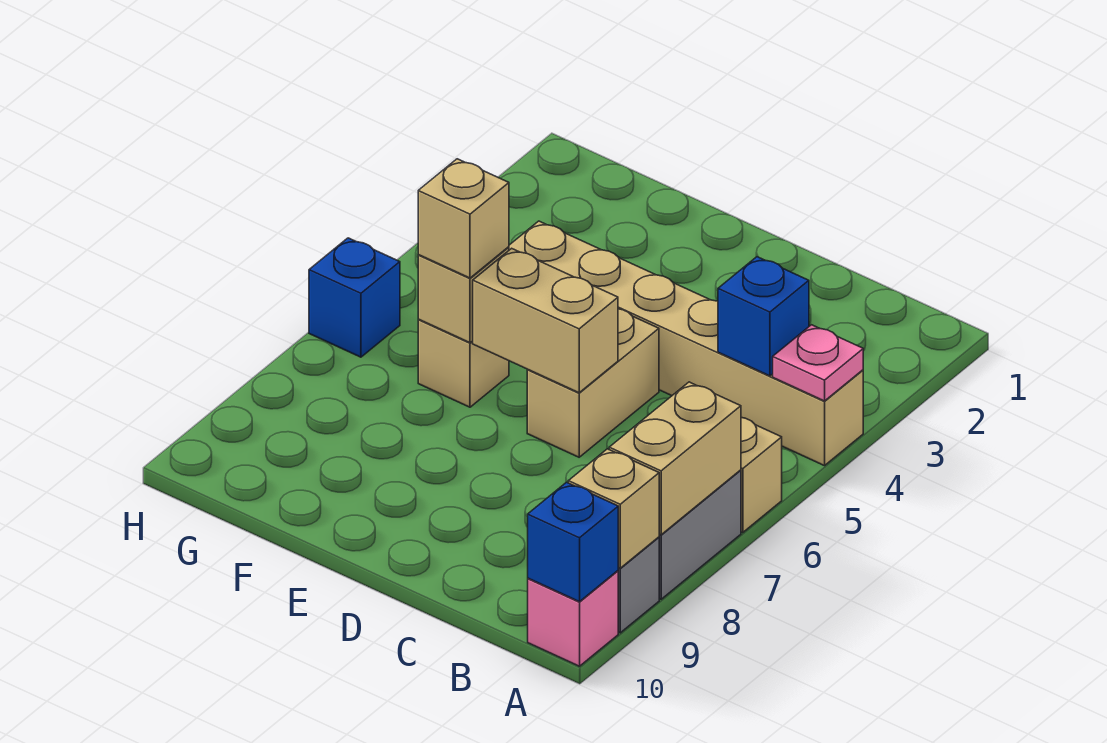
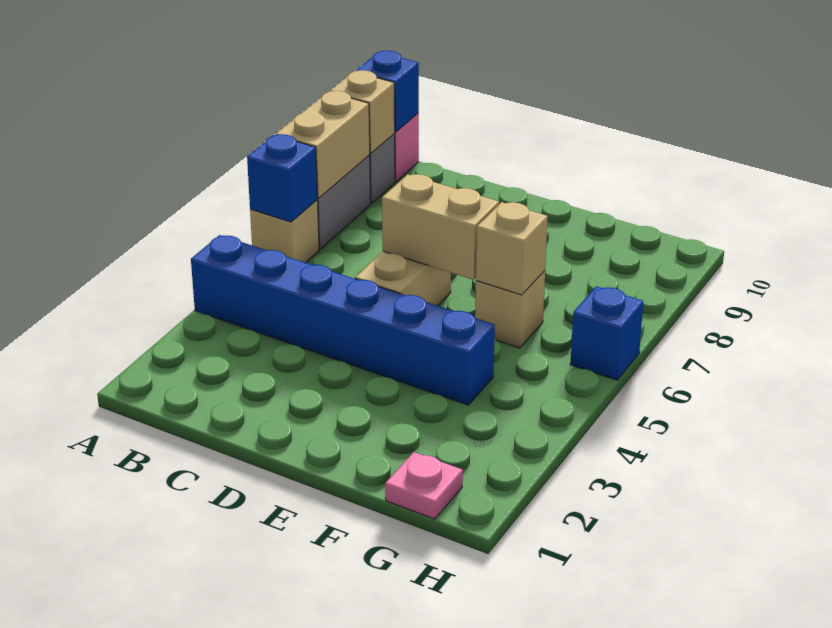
tan brick A4:F4 level 1 -> blue brick A4:F4 level 1
pink plate A4 level 2 -> pink plate G1 level 1
blue brick B4 level 2 -> blue brick A6 level 2
tan brick F6 level 3 -> none

